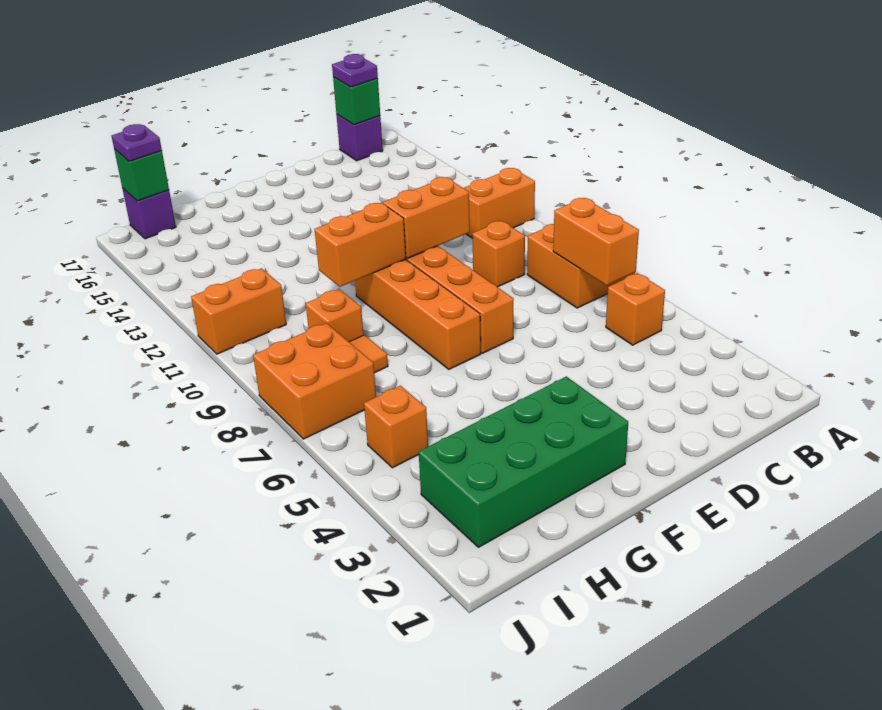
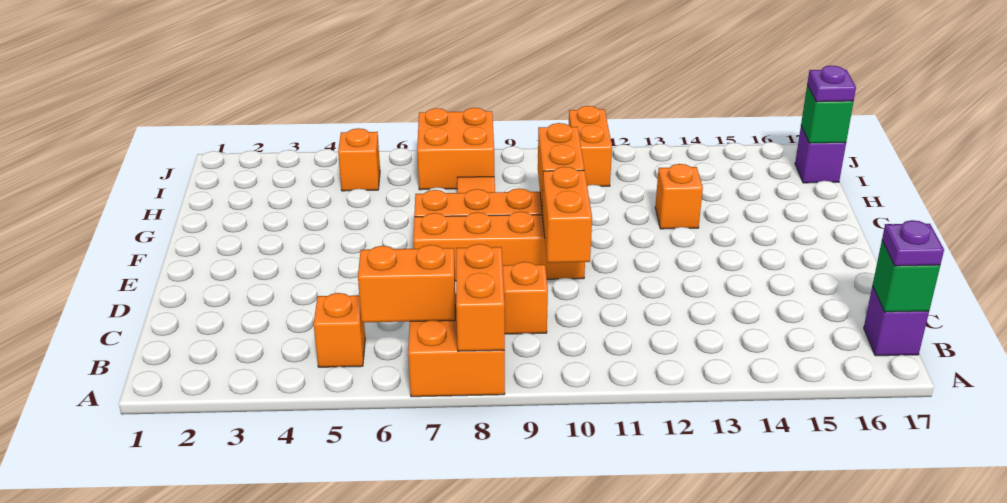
orange brick A11:B11 level 1 -> orange brick A8:B8 level 2
green brick F2:I3 level 1 -> none
orange brick H9 level 1 -> orange brick G13 level 1

